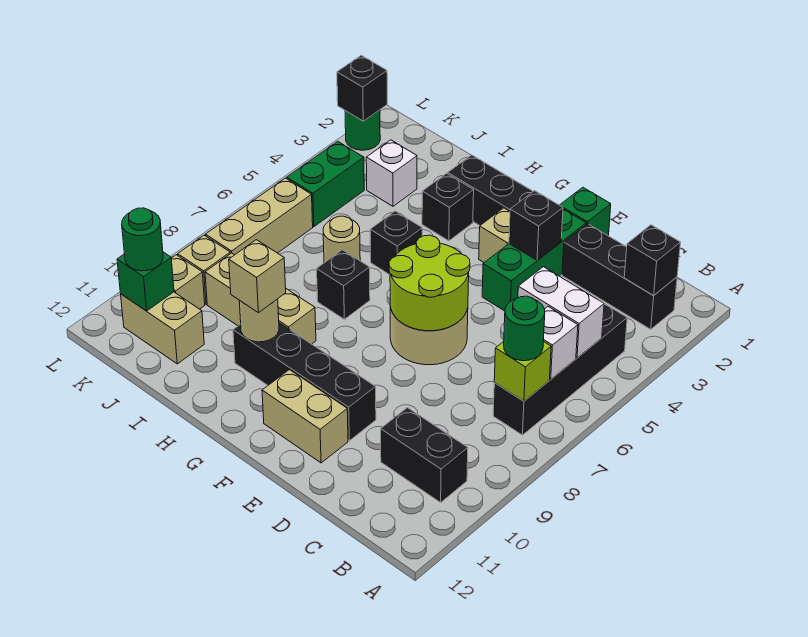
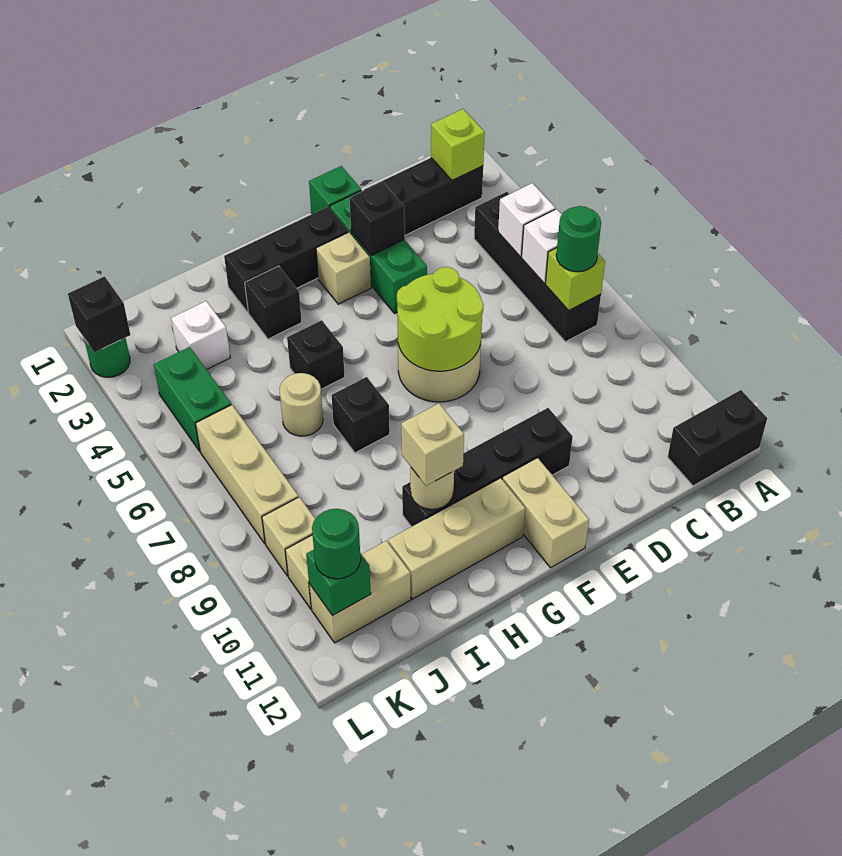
black brick B2 level 2 -> lime brick B2 level 2
white brick B5:C5 level 2 -> white brick B5 level 2
black brick B10:C10 level 1 -> black brick A12:B12 level 1
tan brick E11:F11 level 1 -> tan brick F11:F12 level 1
tan brick H9:J9 level 1 -> tan brick G11:I11 level 1

